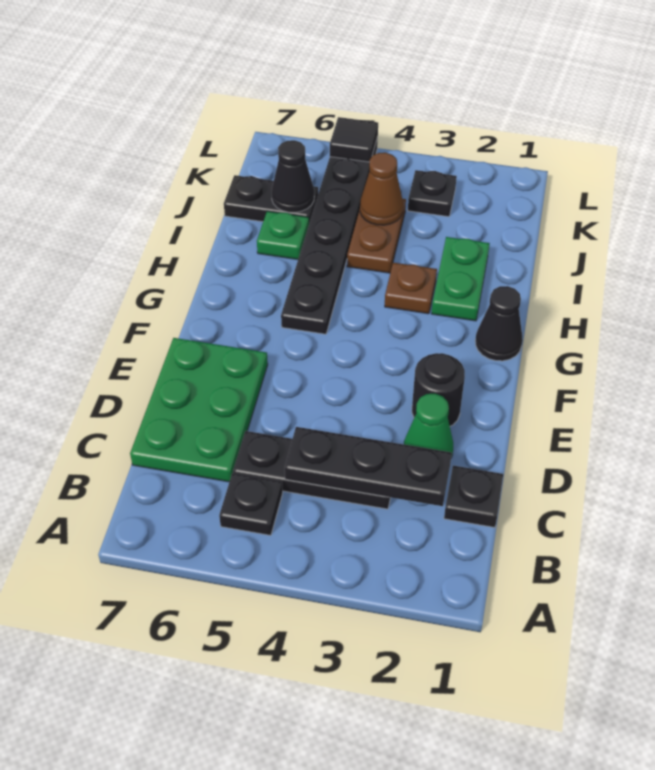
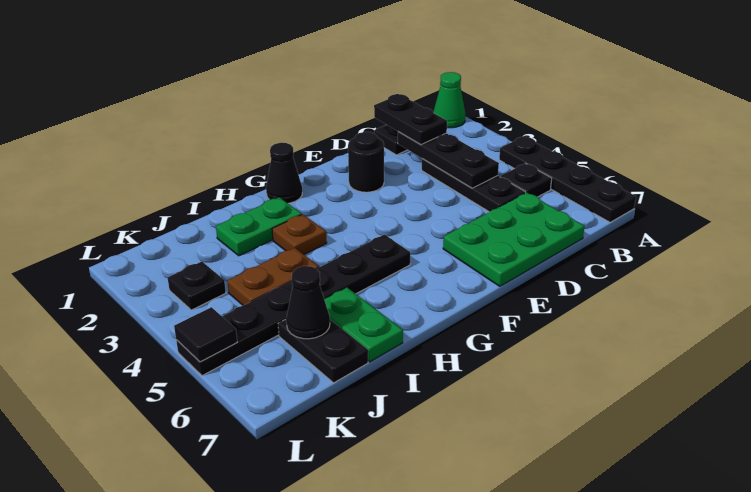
none -> black plate A4:A7 level 1
none -> black plate C1:C2 level 3
green cone D2 level 1 -> green cone A1 level 1
green plate I6 level 1 -> green plate I6:I7 level 1
brown cone J4 level 2 -> none

